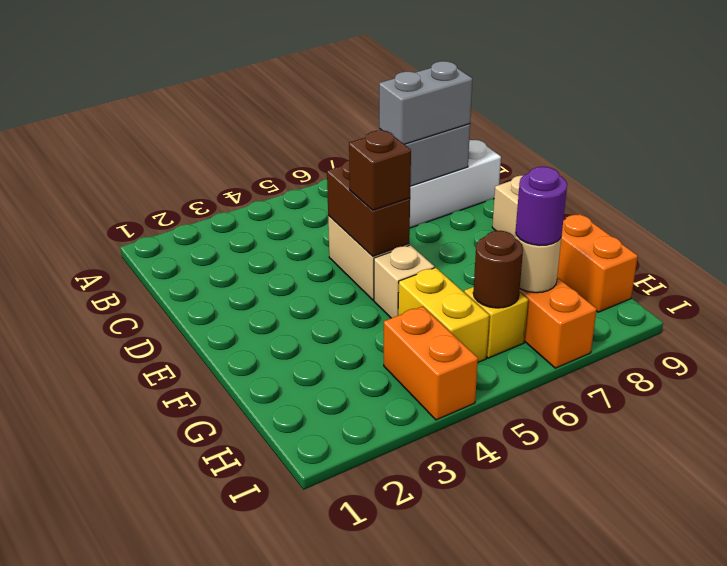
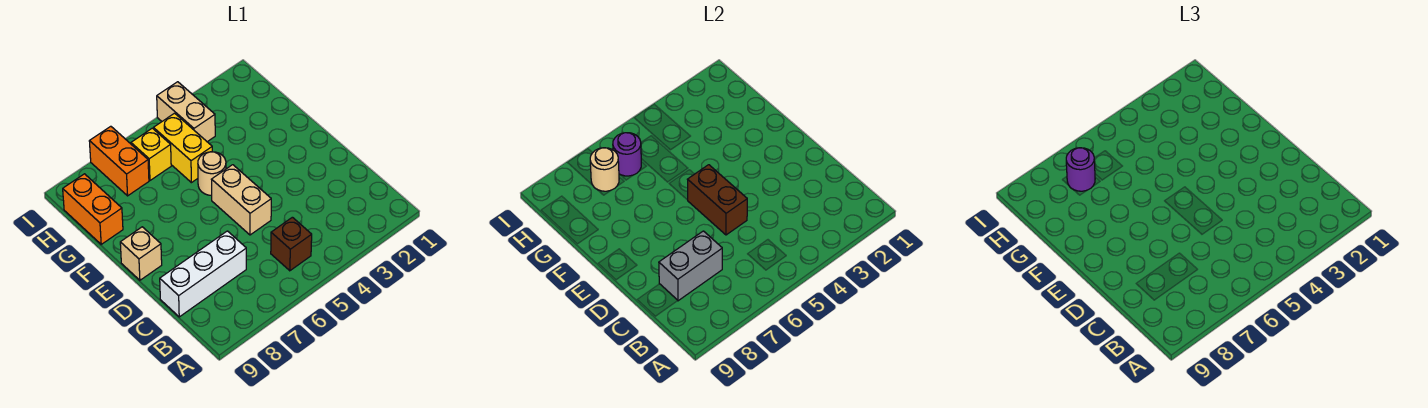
grey brick C7:C8 level 3 -> none
brown brick E5 level 3 -> brown brick B5 level 1
tan brick F5 level 1 -> tan round brick F5 level 1
orange brick H4:I4 level 1 -> tan brick H4:I4 level 1
brown round brick H6 level 2 -> purple round brick H6 level 2

